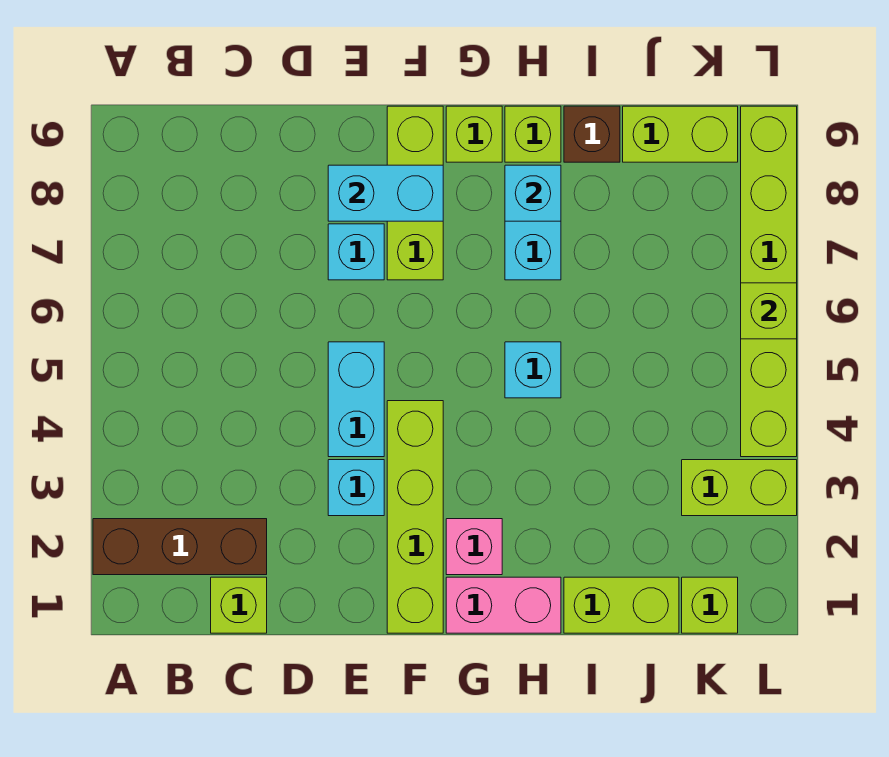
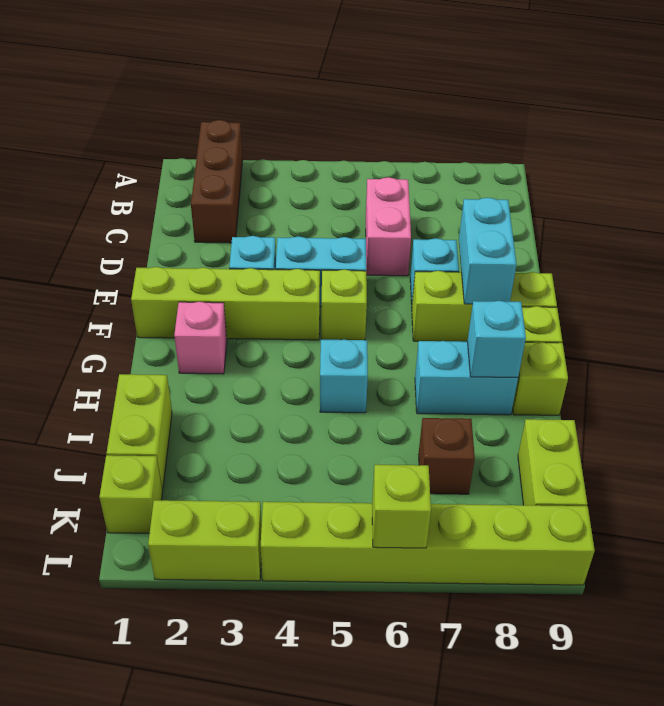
lime brick C1 level 1 -> lime brick F5 level 1
pink brick G1:H1 level 1 -> pink brick C6:D6 level 1
brown brick I9 level 1 -> brown brick J7 level 1
lime brick K3:L3 level 1 -> lime brick L2:L3 level 1

